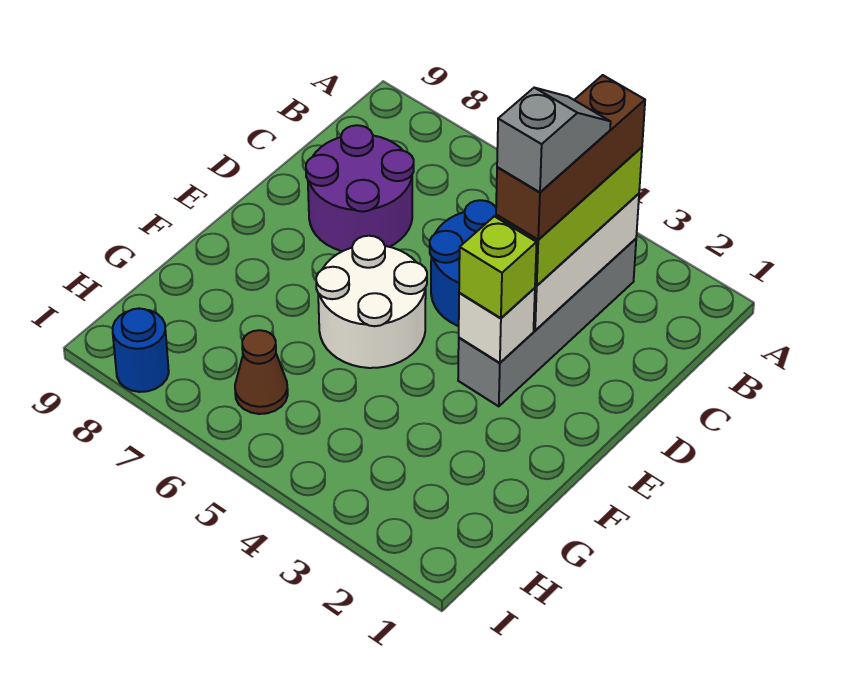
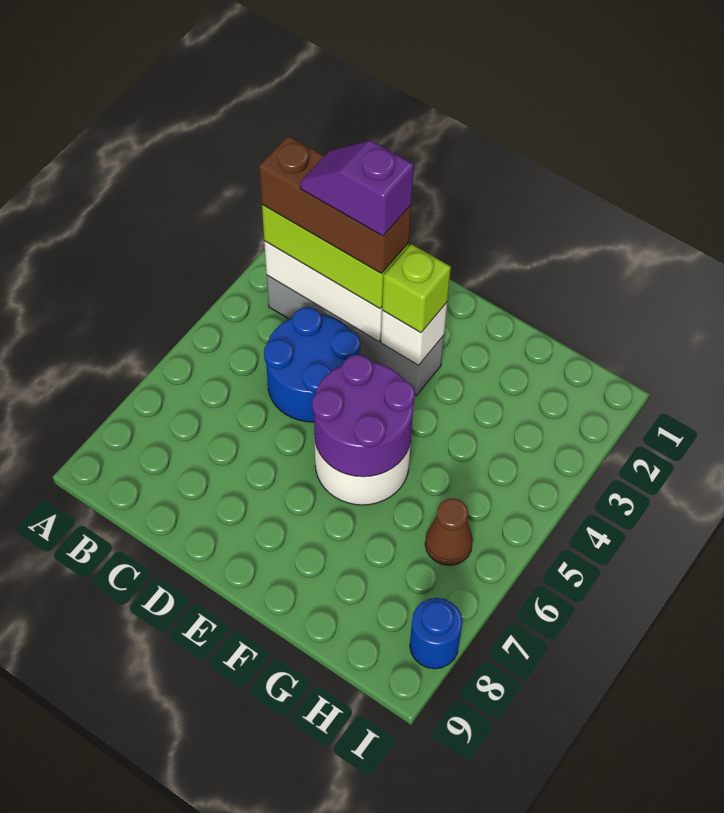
grey slope C3:D3 level 5 top D -> purple slope C3:D3 level 5 top D
purple round brick C7:D8 level 1 -> purple round brick E5:F6 level 2

